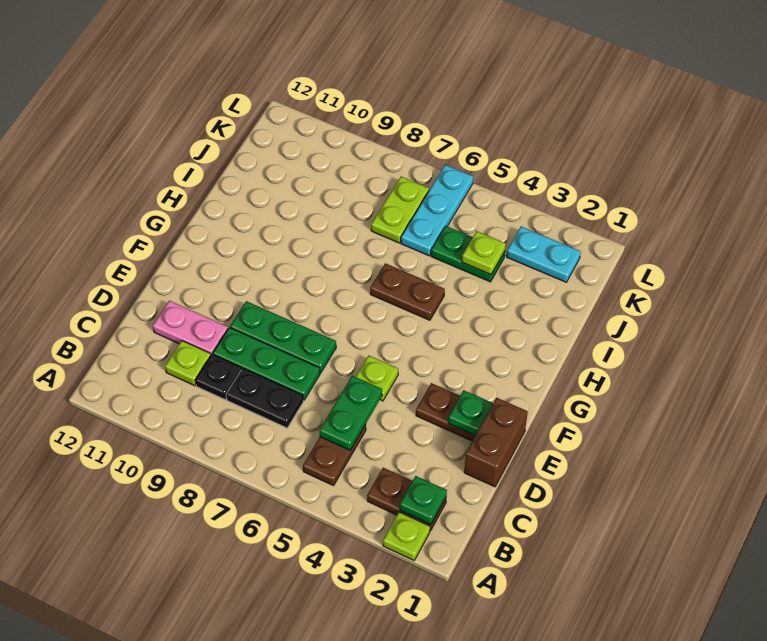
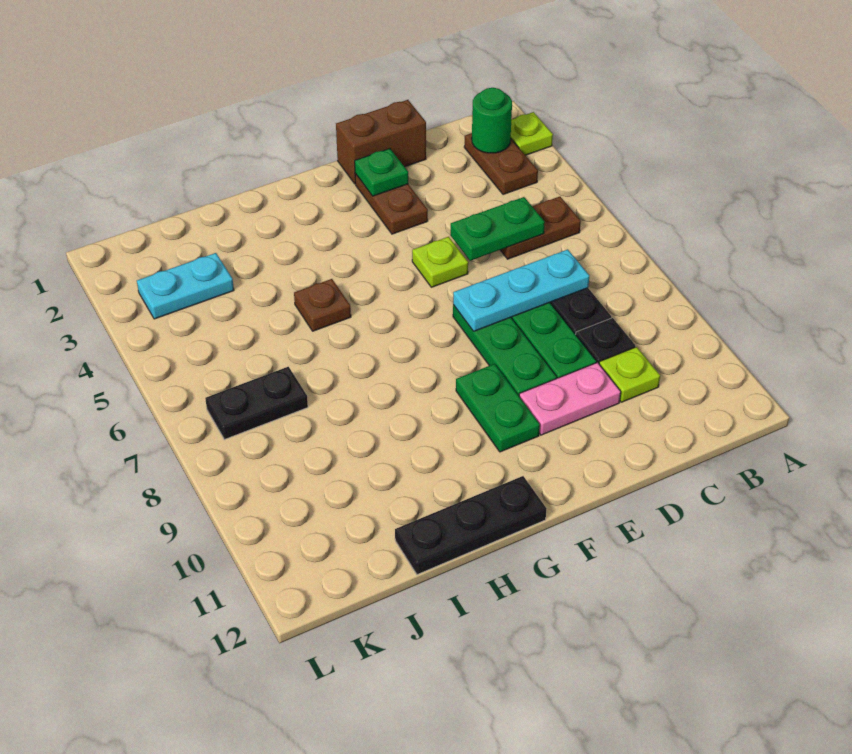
green plate B2 level 2 -> green round brick B2 level 2
pink plate D10:D11 level 1 -> pink plate D10:E10 level 1
none -> black plate G12:I12 level 1
brown plate H5:H6 level 1 -> brown plate H5 level 1
green plate J4:J5 level 1 -> green plate F9:F10 level 1
lime plate J4 level 2 -> none
cyan plate J6:L6 level 1 -> cyan plate C7:E7 level 2
lime plate J7:K7 level 1 -> black plate J7:K7 level 1
cyan plate K2:K3 level 1 -> cyan plate J3:K3 level 1

